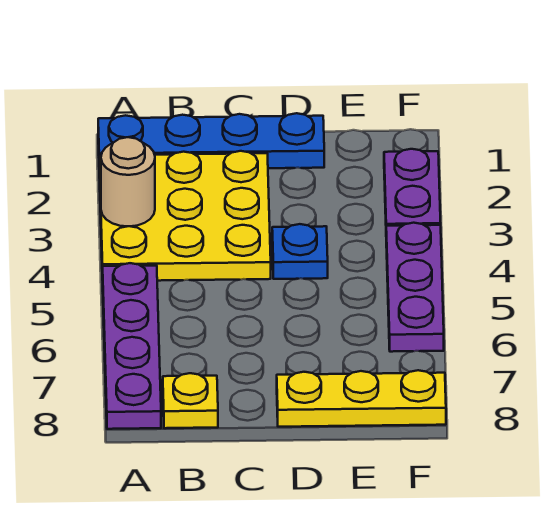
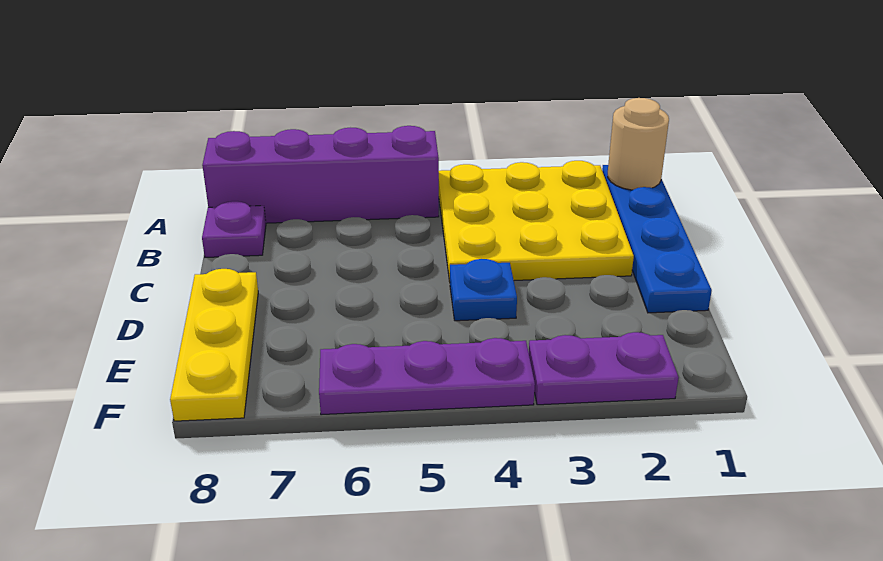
tan round brick A3 level 2 -> tan round brick A1 level 2
purple plate A5:A8 level 1 -> purple brick A5:A8 level 1
yellow plate B8 level 1 -> purple plate B8 level 1

